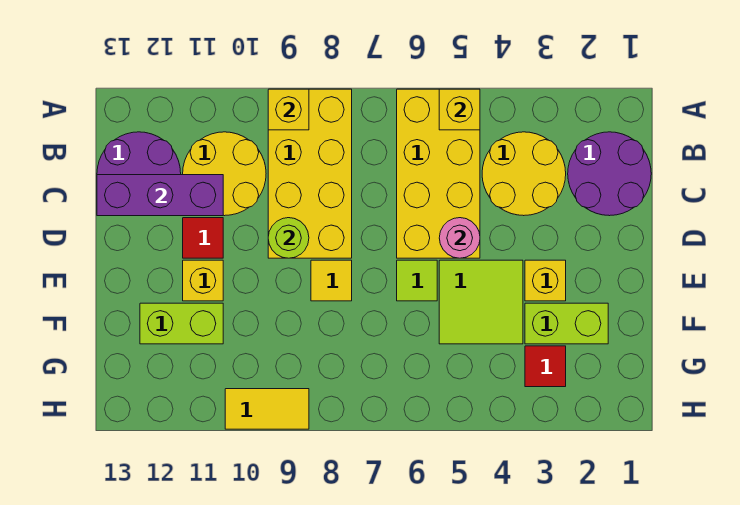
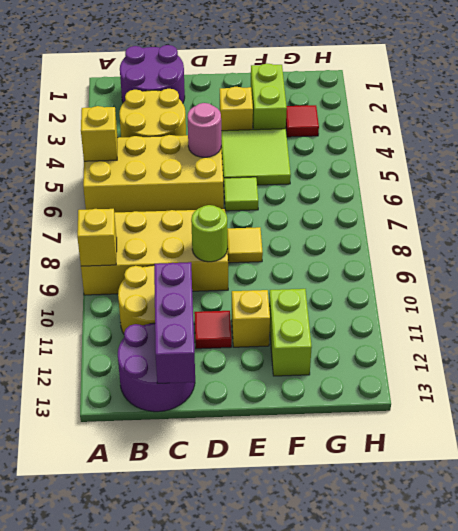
yellow tile H9:H10 level 1 -> none

